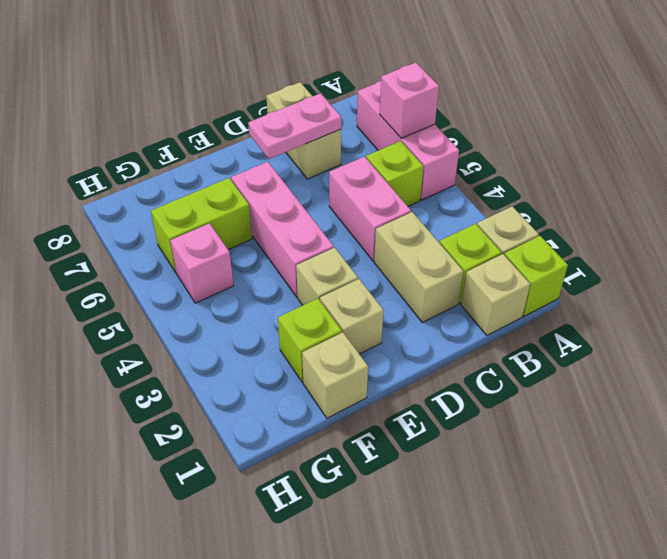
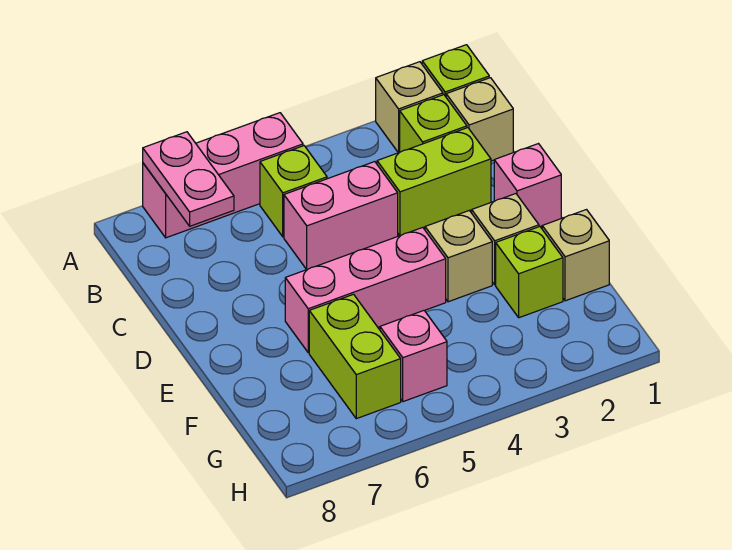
pink brick A6 level 2 -> pink brick D1 level 1
tan brick C2:C3 level 1 -> lime brick C2:C3 level 1
tan brick C7:C8 level 1 -> none
pink plate C7:D7 level 2 -> pink plate A7:B7 level 2

